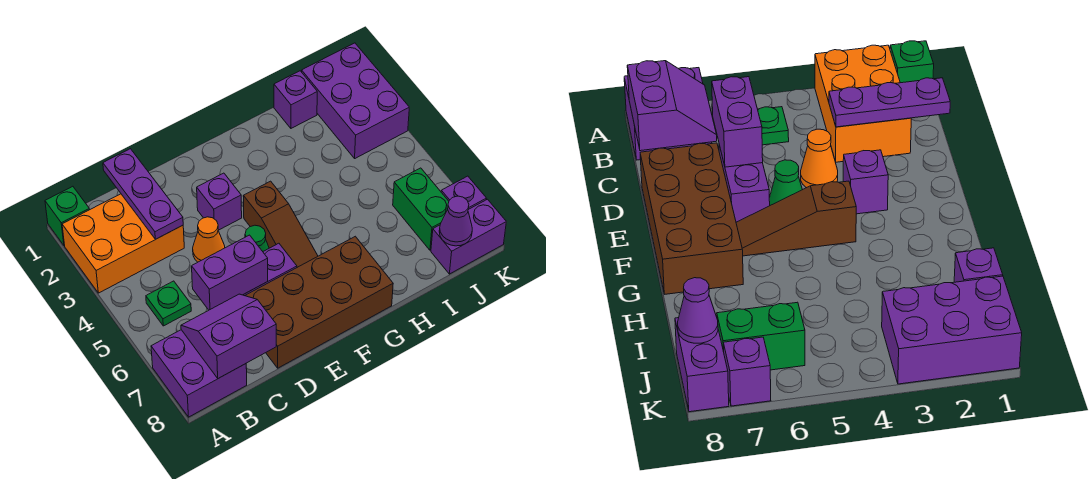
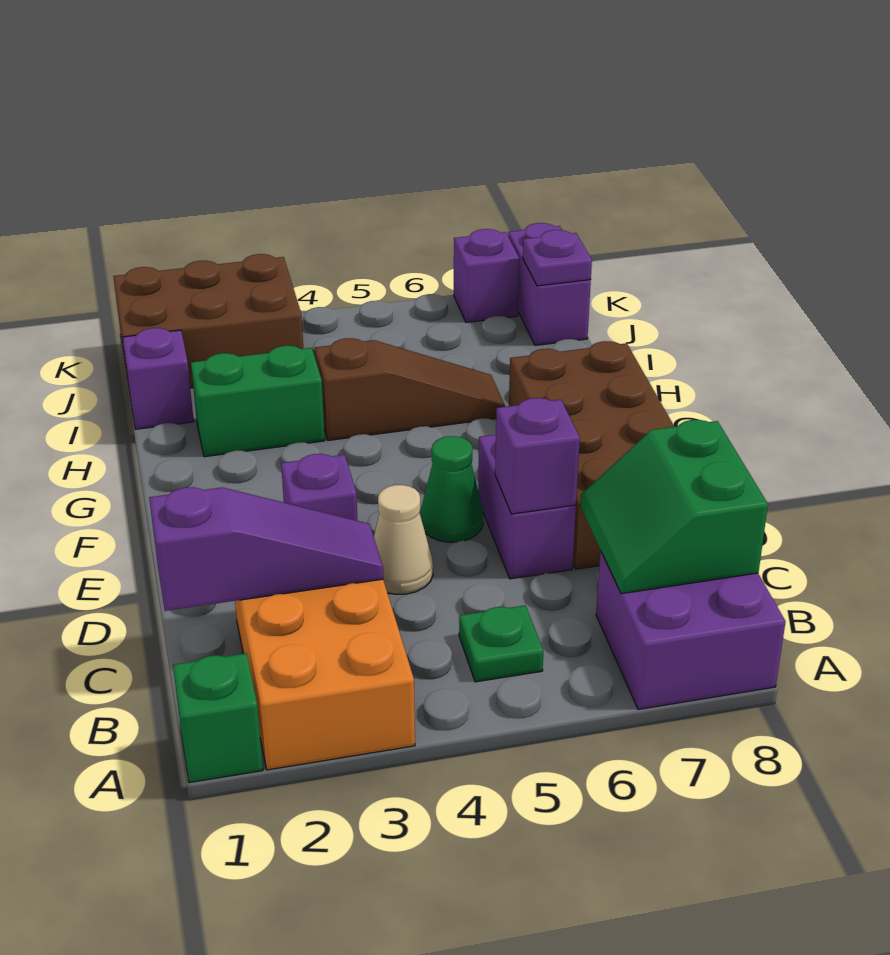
purple slope B7:C8 level 2 top 8 -> green slope B7:C8 level 2 top 8
purple plate C1:C3 level 2 -> purple slope C1:C3 level 2 top 1
purple brick C6:D6 level 2 -> purple brick D6 level 2
orange cone D4 level 1 -> tan cone D4 level 1
brown slope F4:F6 level 1 top 4 -> brown slope H4:H6 level 1 top 4
purple brick J1:K3 level 1 -> brown brick J1:K3 level 1
green brick J6:J7 level 1 -> green brick H2:H3 level 1
purple cone J8 level 2 -> purple plate J8 level 2

